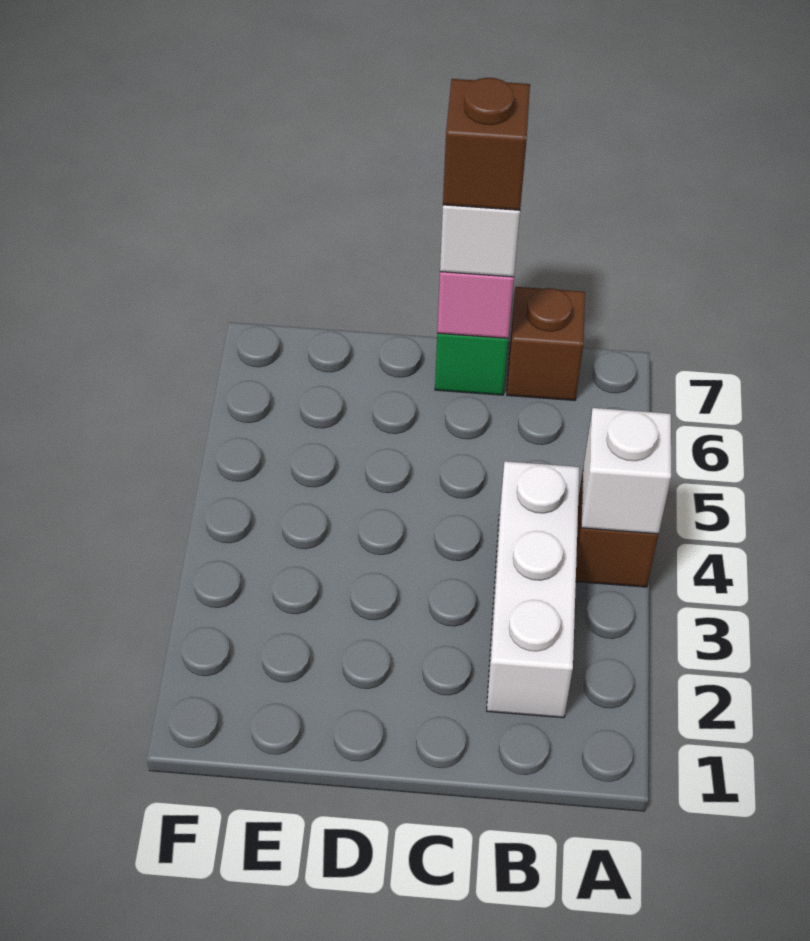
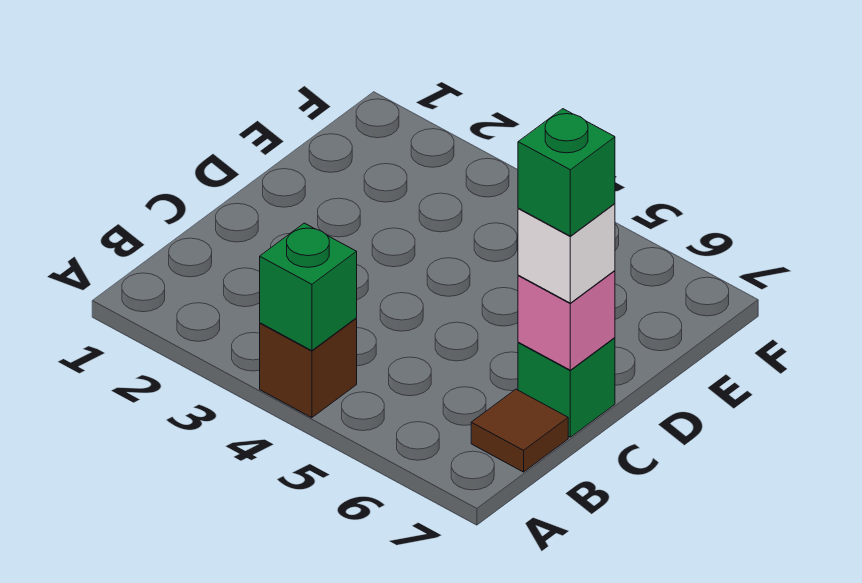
white brick A4 level 2 -> green brick A4 level 2
white brick B2:B4 level 1 -> none
brown brick B7 level 1 -> brown tile B7 level 1
brown brick C7 level 4 -> green brick C7 level 4

